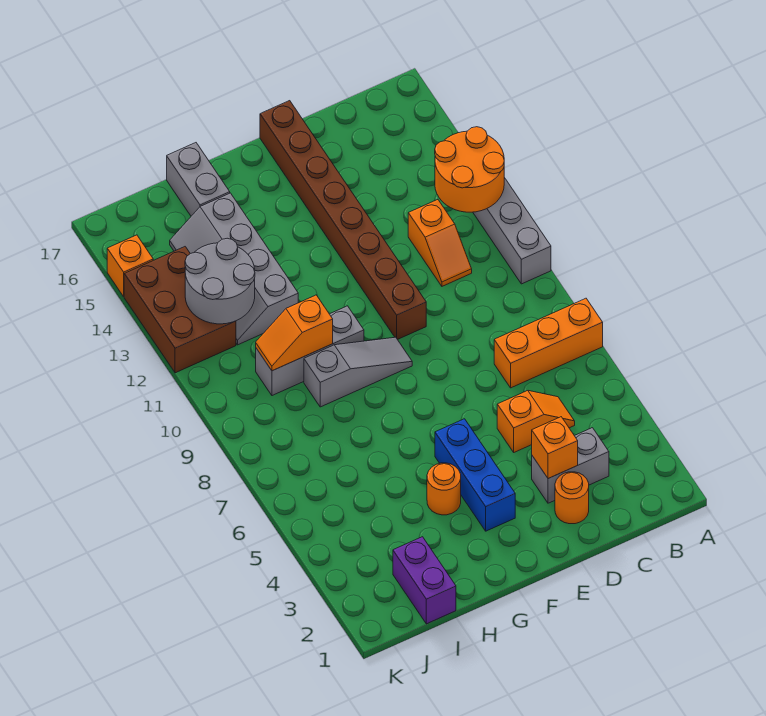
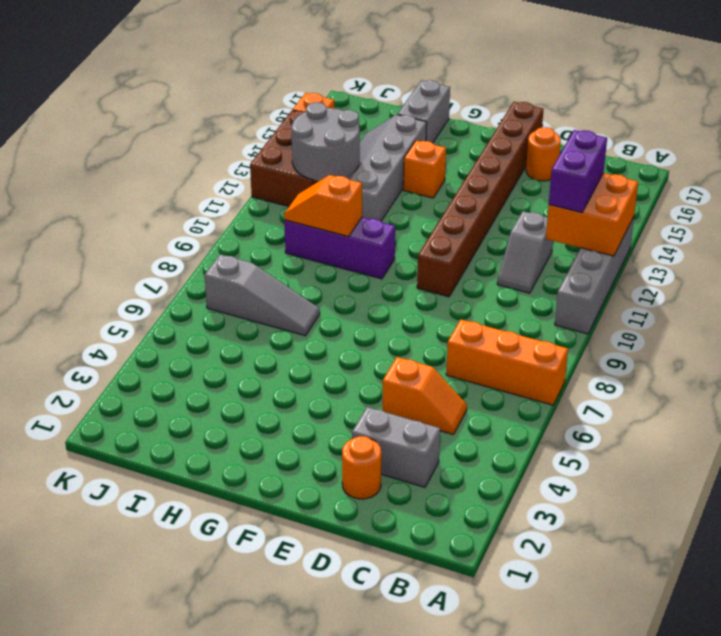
orange round brick A12:B13 level 2 -> orange brick A12:B13 level 2
orange slope C11:C12 level 1 top 12 -> grey slope C11:C12 level 1 top 12
orange brick D3 level 2 -> orange brick G14 level 1
blue brick F3:F5 level 1 -> none
grey slope F9:H9 level 1 top H -> grey slope H7:J7 level 1 top J
orange round brick G4 level 1 -> orange round brick D16 level 1
grey brick G10:I10 level 1 -> purple brick G10:I10 level 1
purple brick I1:I2 level 1 -> purple brick B12:B13 level 3

